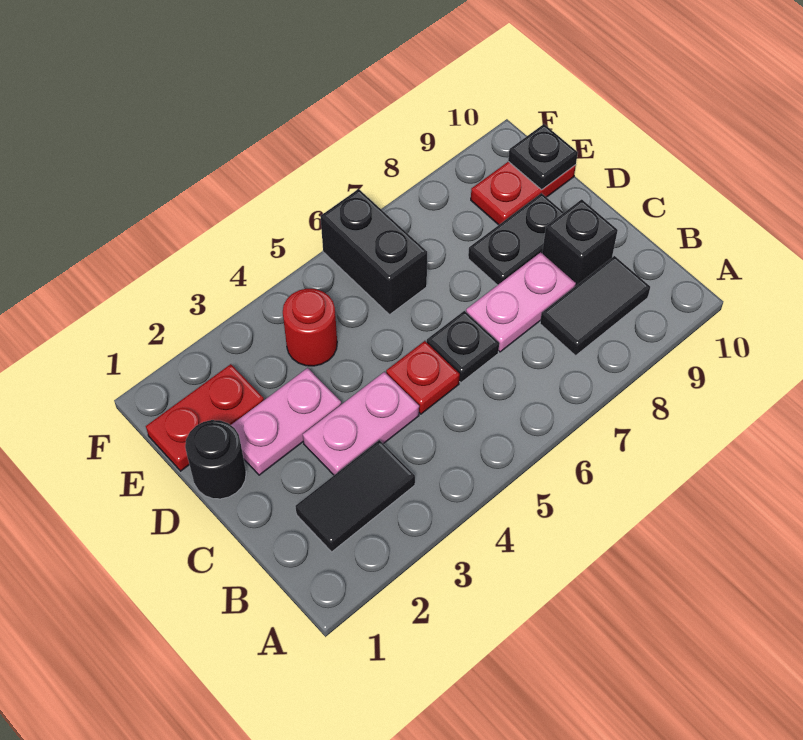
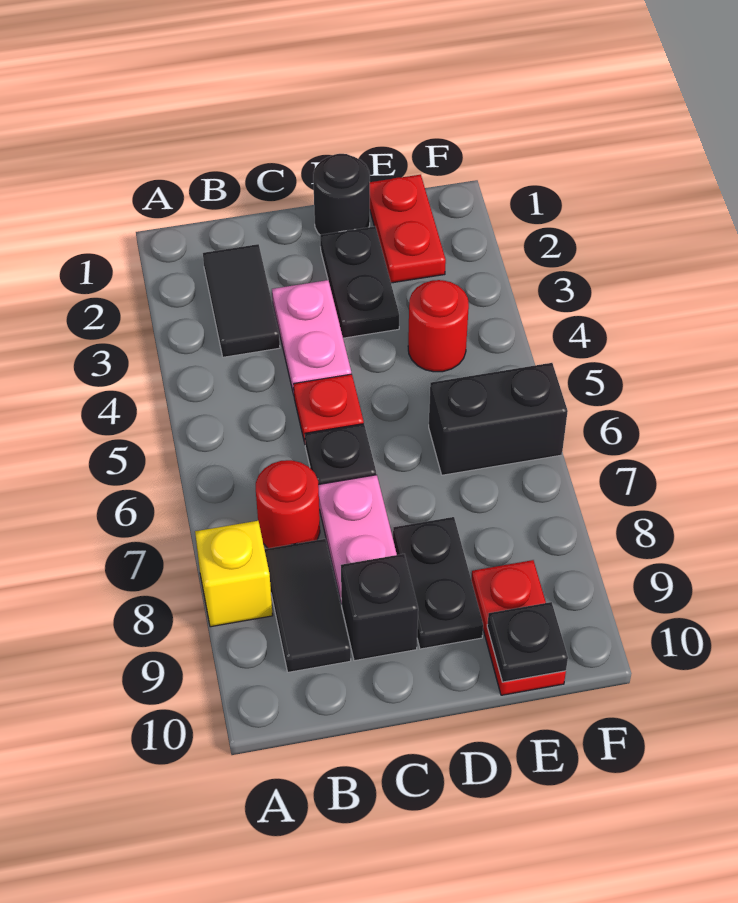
none -> yellow brick A8 level 1
none -> red round brick B7 level 1
pink plate D2:D3 level 1 -> black plate D2:D3 level 1

